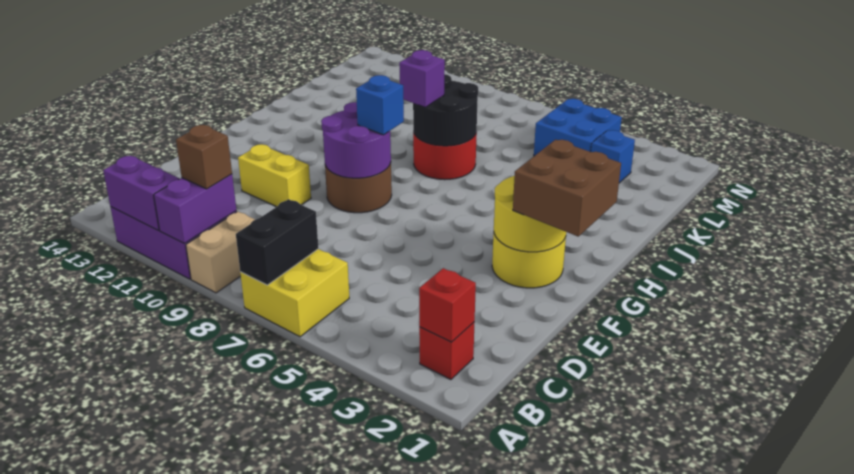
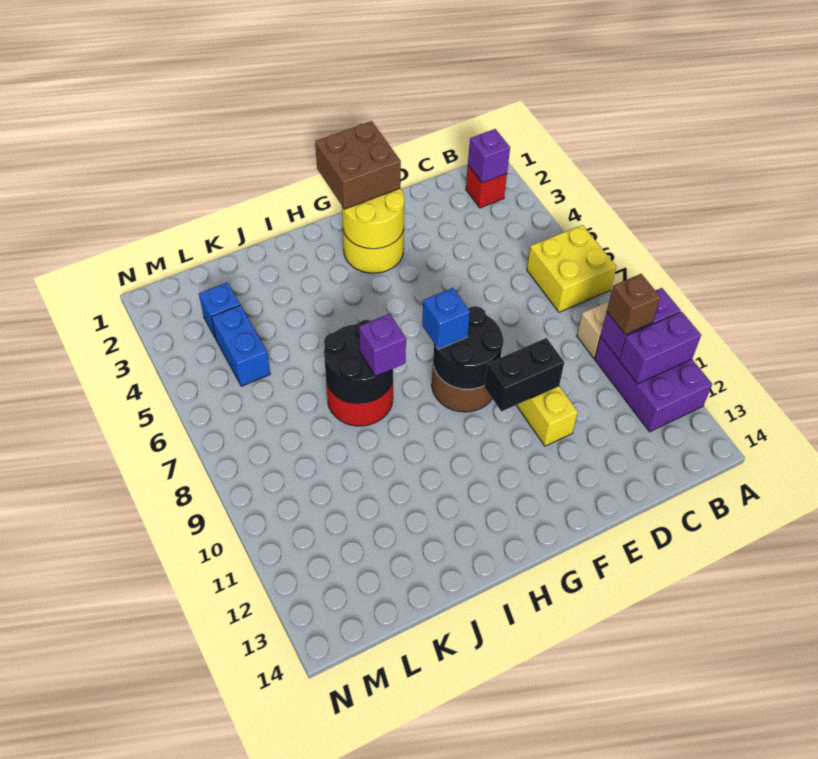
black brick A7:B7 level 2 -> black brick E10:F10 level 2
purple brick A11:A12 level 2 -> purple brick A11:B11 level 2
red brick B2 level 2 -> purple brick B2 level 2
purple round brick F8:G9 level 2 -> black round brick F8:G9 level 2
blue brick L4:M5 level 1 -> blue brick L4:L5 level 1

